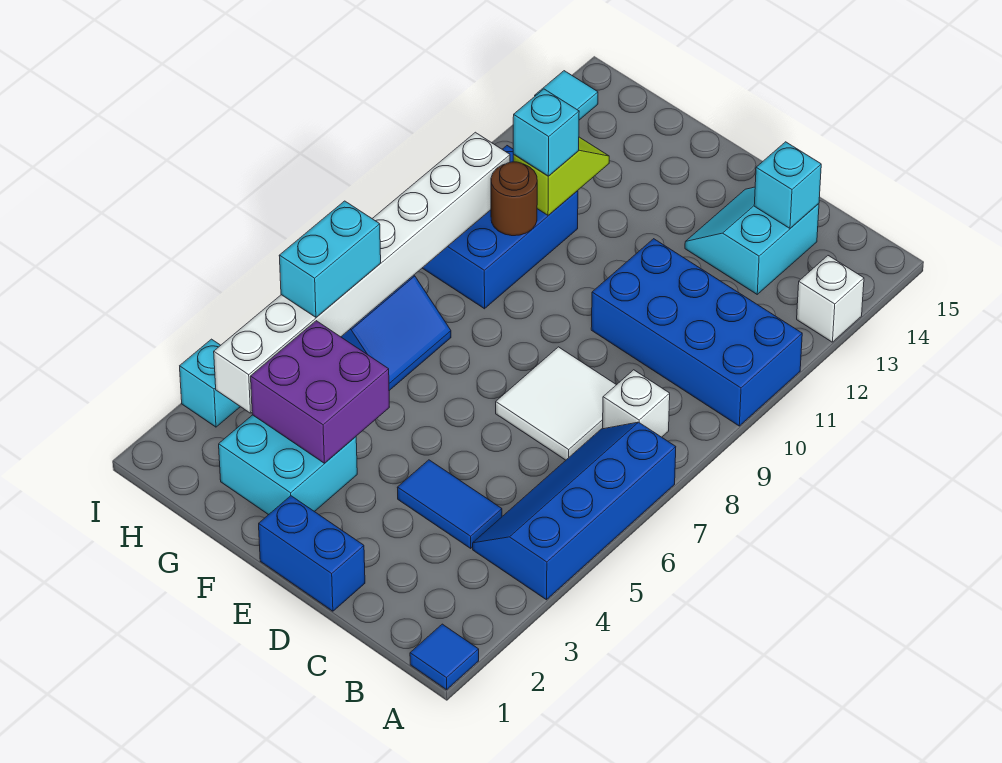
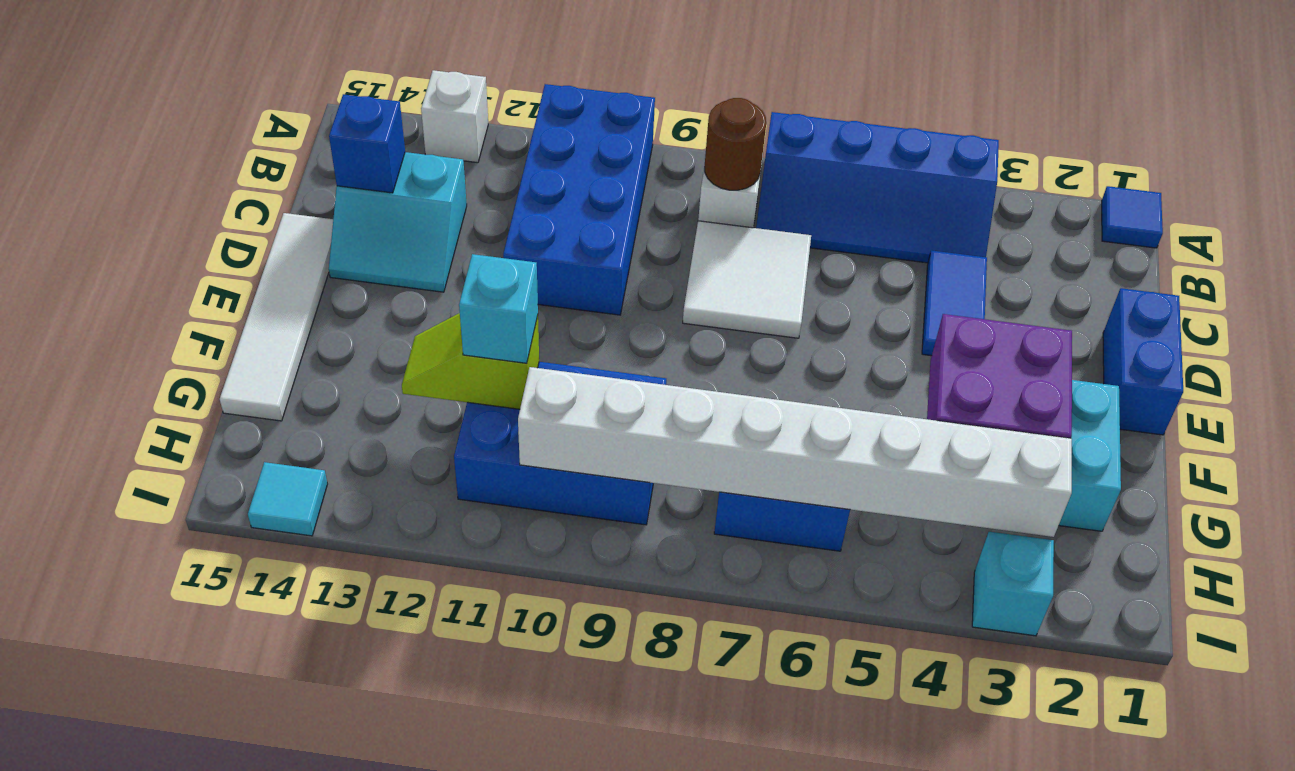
cyan brick C14 level 2 -> blue brick C14 level 2
none -> white tile D15:G15 level 1
brown round brick G10 level 2 -> brown round brick B8 level 2
cyan brick H5:H6 level 3 -> none

